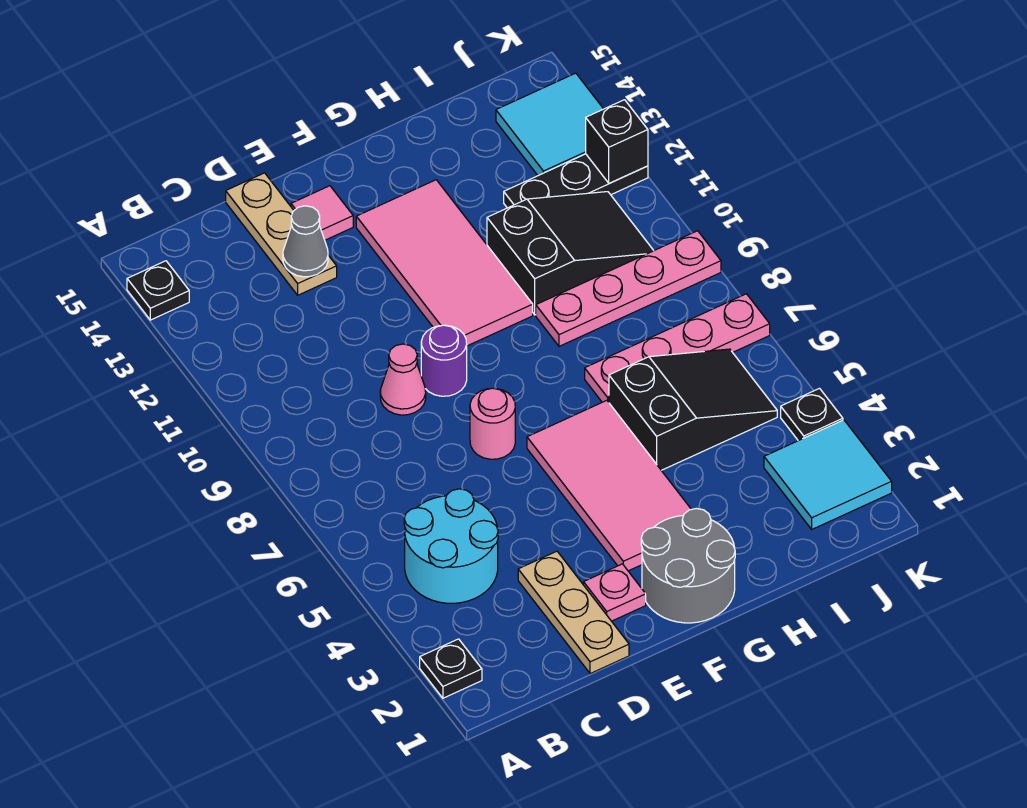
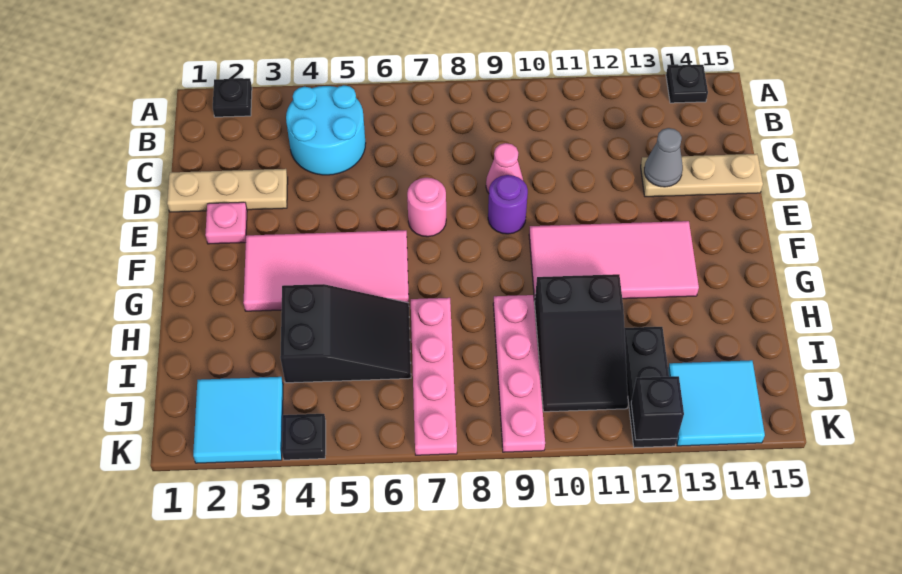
pink tile E14 level 1 -> none
grey round brick F1:G2 level 1 -> none
black slope H5:J6 level 1 top H -> black slope H4:I6 level 1 top 4

